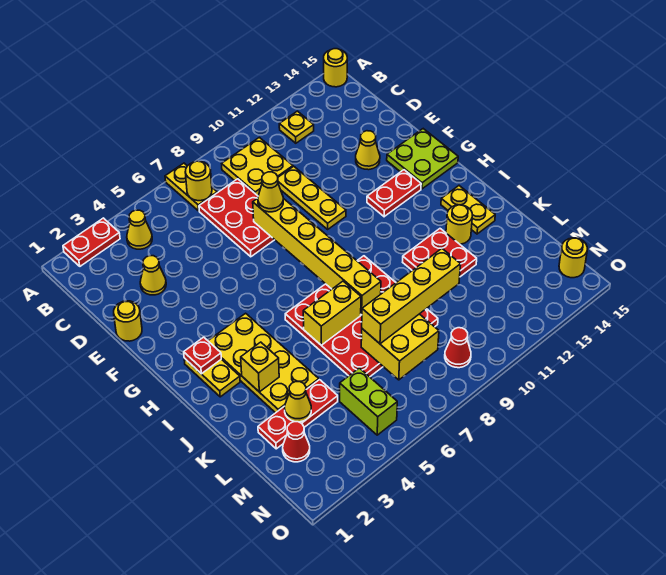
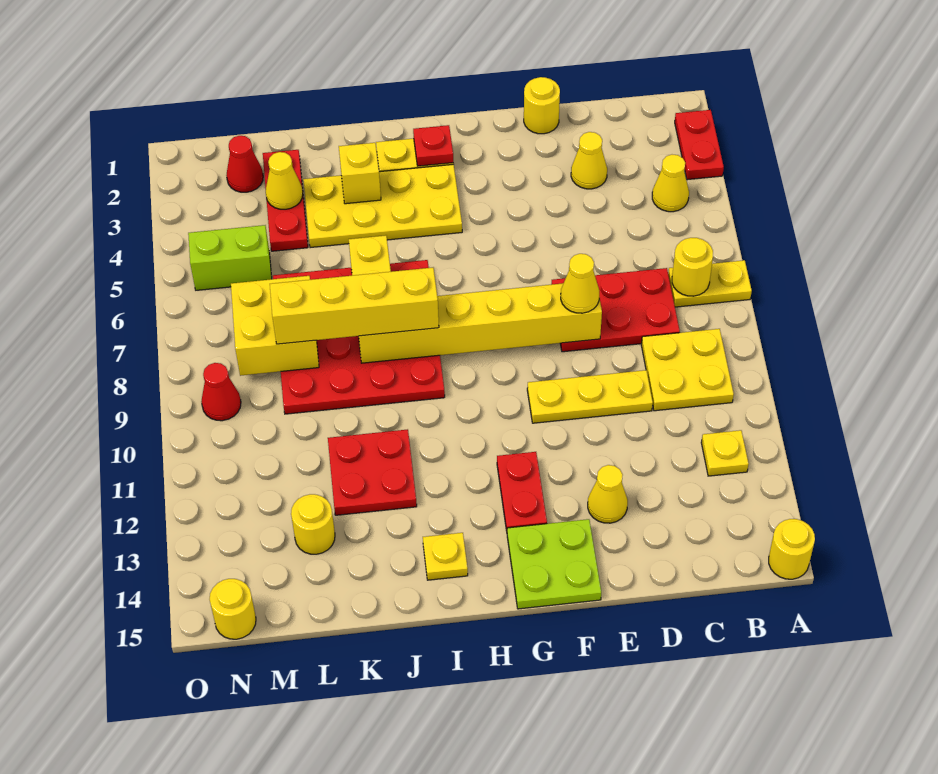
yellow plate I14:J14 level 1 -> yellow plate I14 level 1
yellow round brick J13 level 1 -> yellow round brick L13 level 1
yellow brick L7:L10 level 3 -> yellow brick I8:L8 level 3

